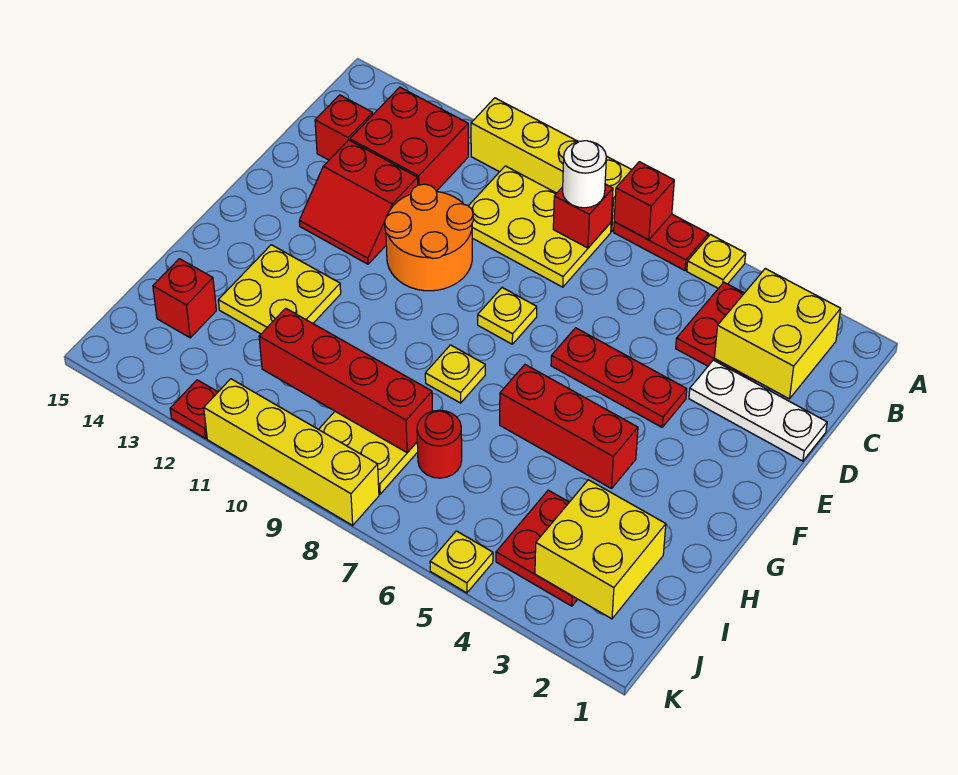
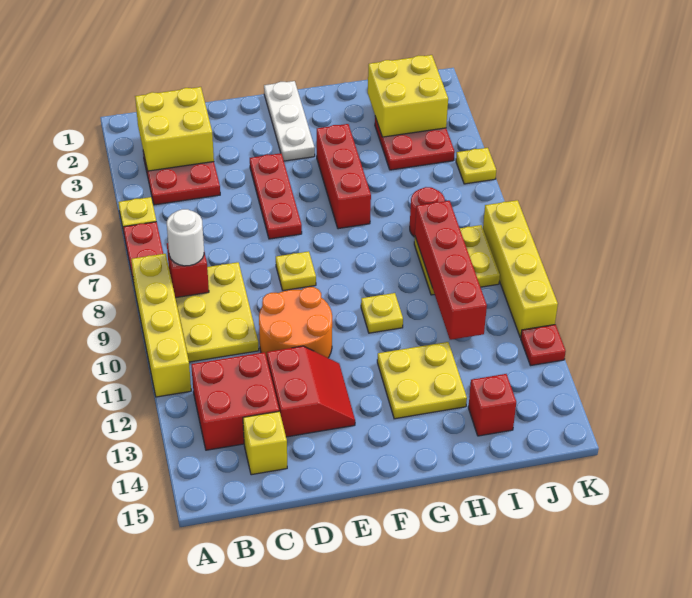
red brick A7 level 2 -> none
red brick C14 level 1 -> yellow brick C14 level 1
white plate D1:D3 level 1 -> white plate F1:F3 level 1
yellow plate G8 level 1 -> yellow plate G10 level 1

